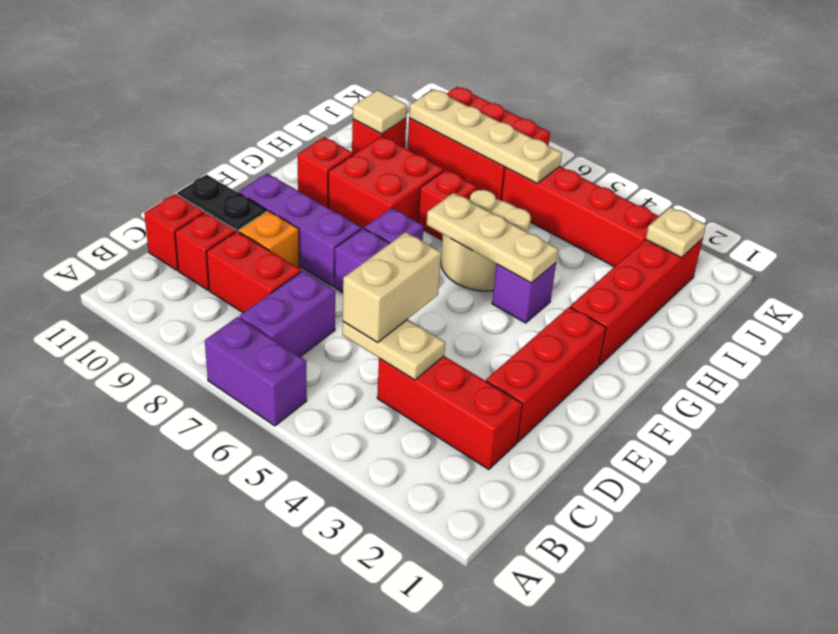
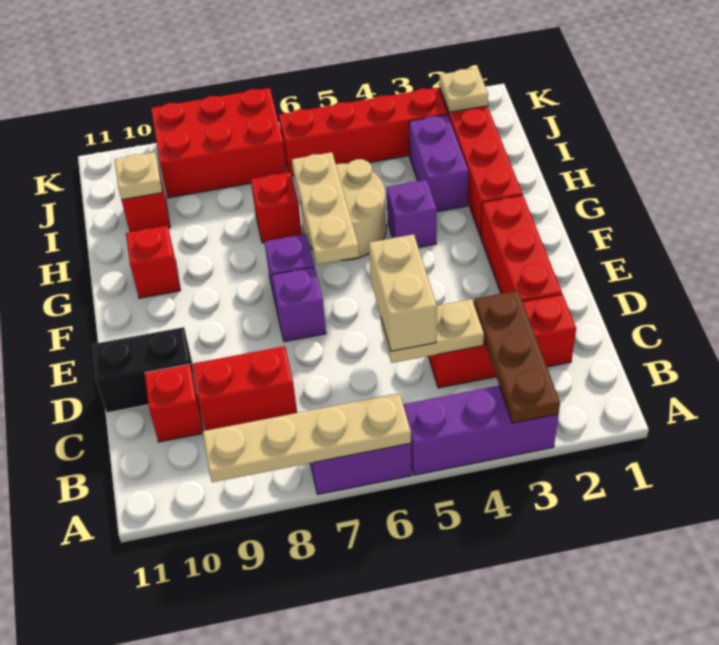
none -> brown plate A3:C3 level 2
purple brick B7:C7 level 1 -> purple brick H3:I3 level 1
red brick C11 level 1 -> none
orange brick D9 level 1 -> none
purple brick E8:E10 level 1 -> purple brick A3:A5 level 1
tan plate G4:G6 level 2 -> tan plate F6:H6 level 2
red brick G8:H9 level 1 -> none
tan tile I10 level 2 -> tan plate I10 level 2
tan plate J6:J9 level 2 -> tan plate A6:A9 level 2

